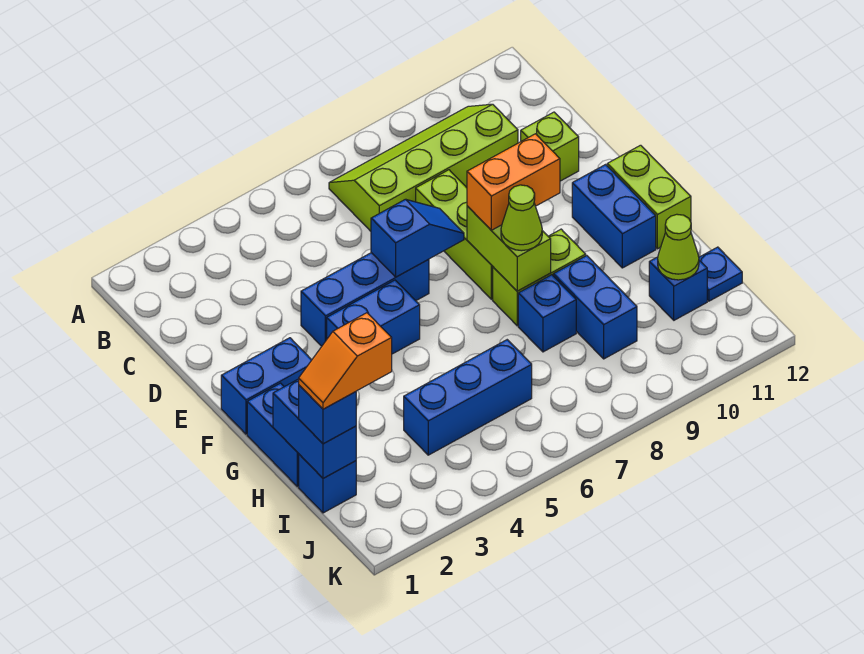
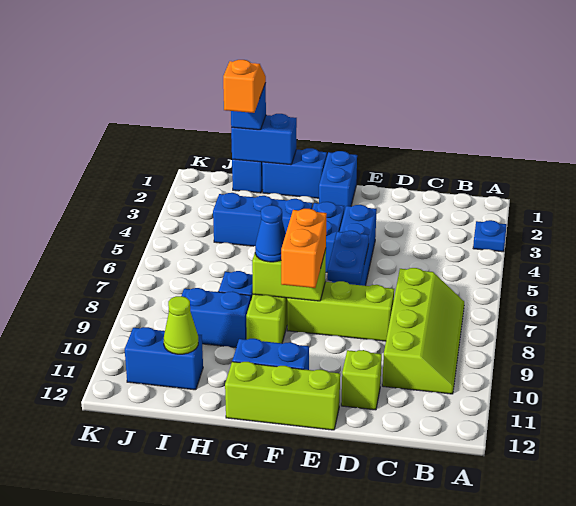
blue slope E6:E7 level 2 top 6 -> blue plate E6:E7 level 2
lime brick F12:G12 level 1 -> lime brick E12:G12 level 1
lime cone G8 level 3 -> blue cone G8 level 3
blue brick I4:I6 level 1 -> blue brick G4:I4 level 1
blue brick I11 level 1 -> blue brick I11:J11 level 1
blue plate I12 level 1 -> blue plate A3 level 1

